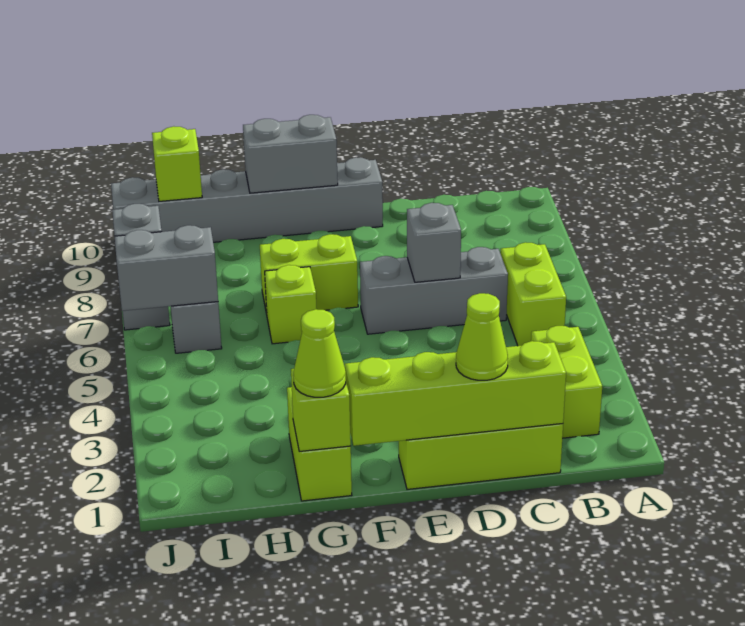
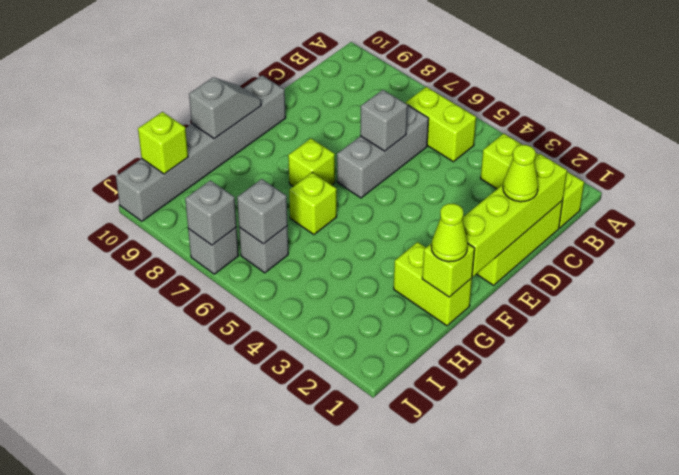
lime brick B2:B3 level 1 -> lime brick B1:B3 level 1
lime brick F7:G7 level 1 -> lime brick F7 level 1
grey brick F10:G10 level 2 -> grey slope F10:G10 level 2 top G
grey brick I6:J6 level 2 -> grey brick I6 level 2

